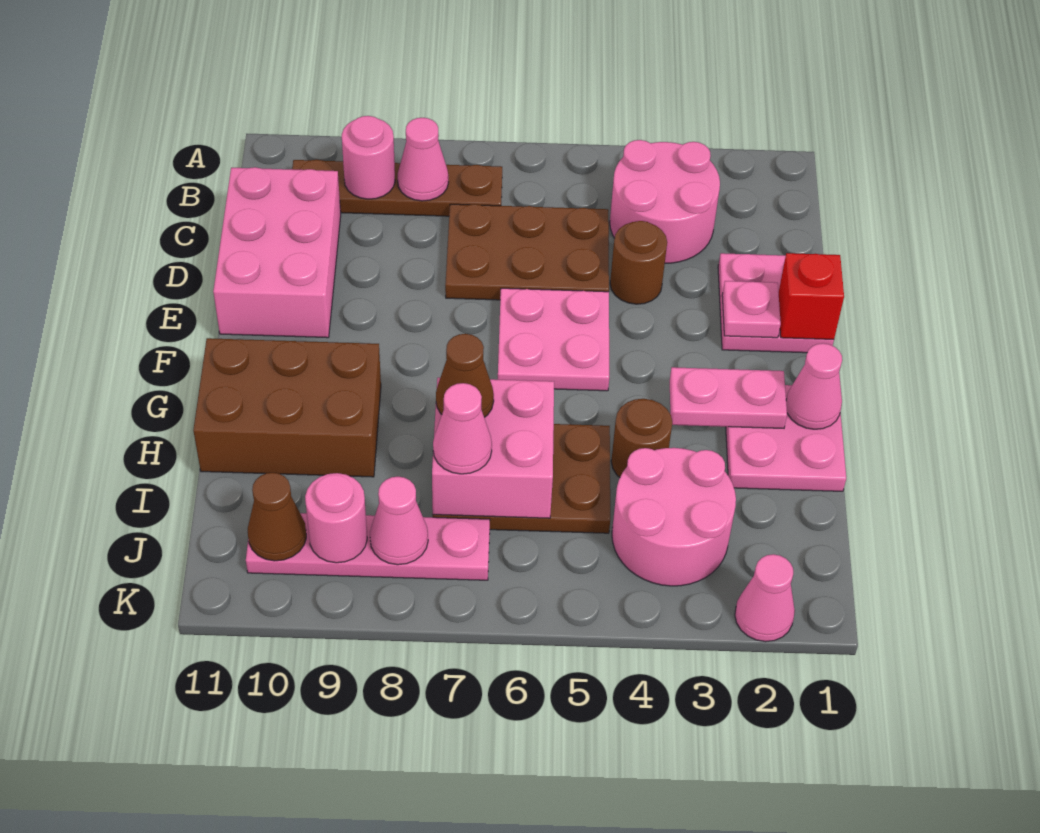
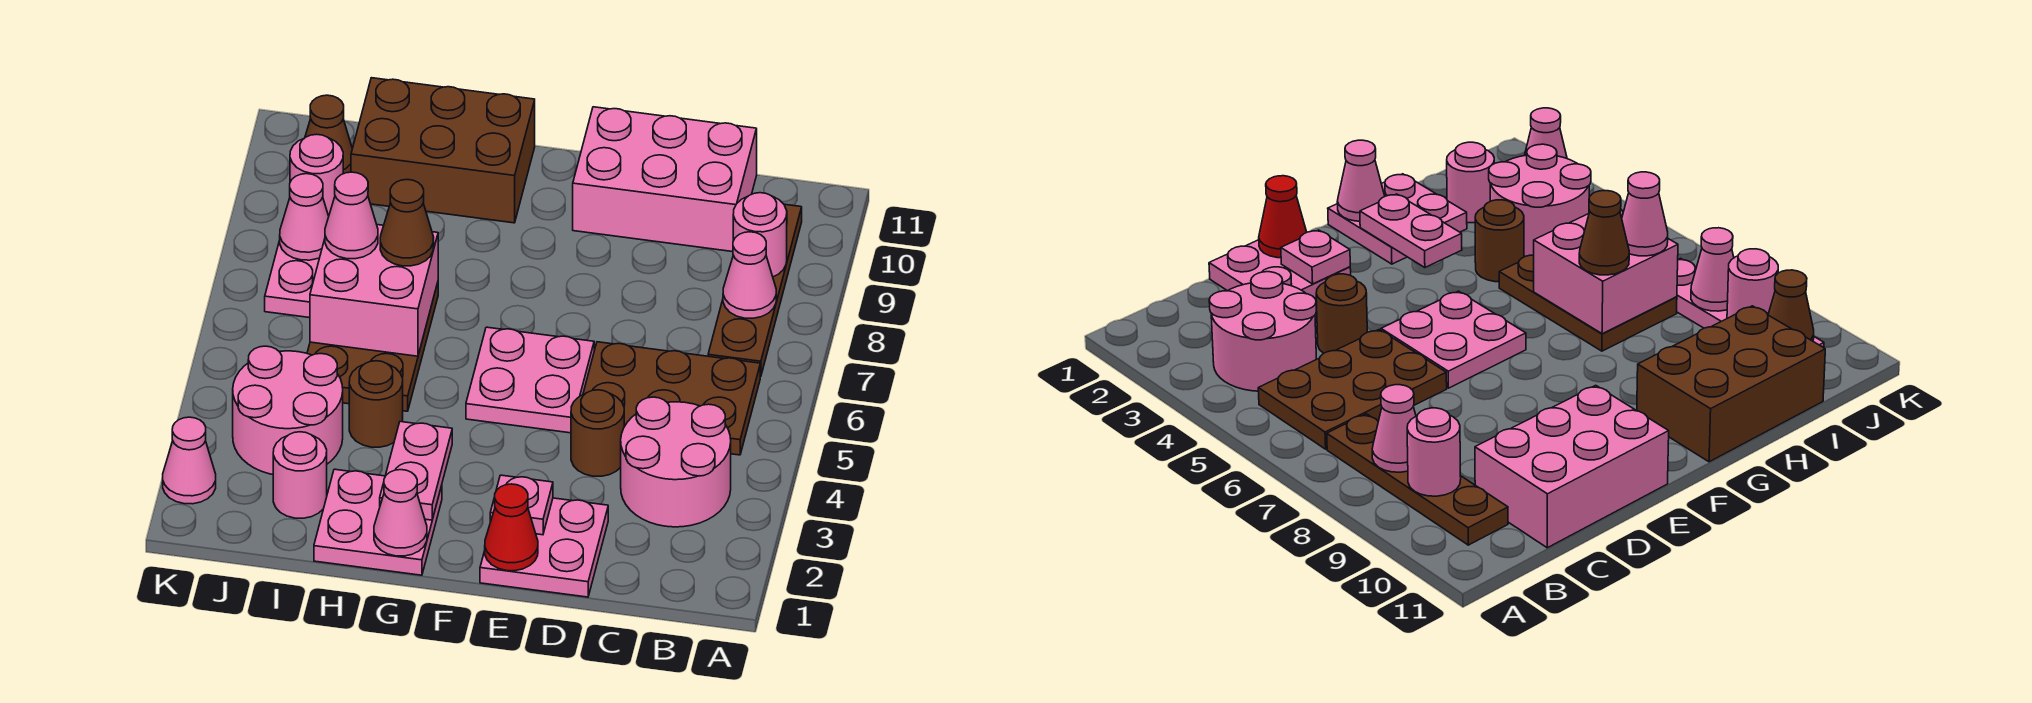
brown plate C5:D7 level 1 -> brown plate B5:D6 level 1
red brick E1 level 2 -> red cone E1 level 2
brown brick G9:H11 level 1 -> brown brick G10:I11 level 1
none -> pink round brick I2 level 1

